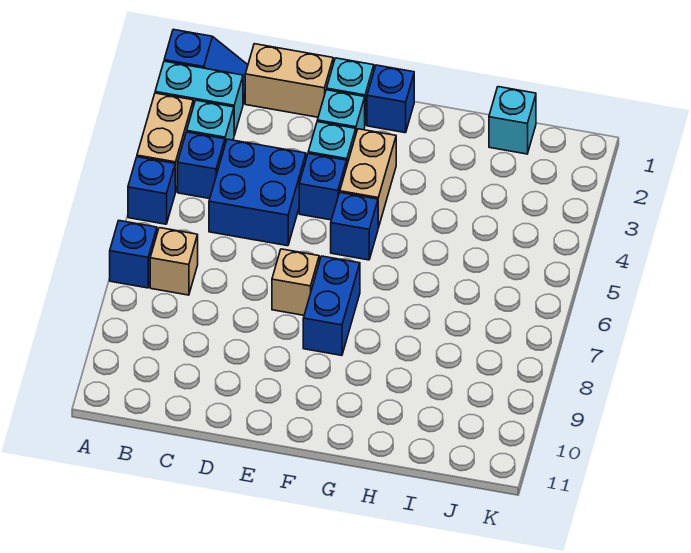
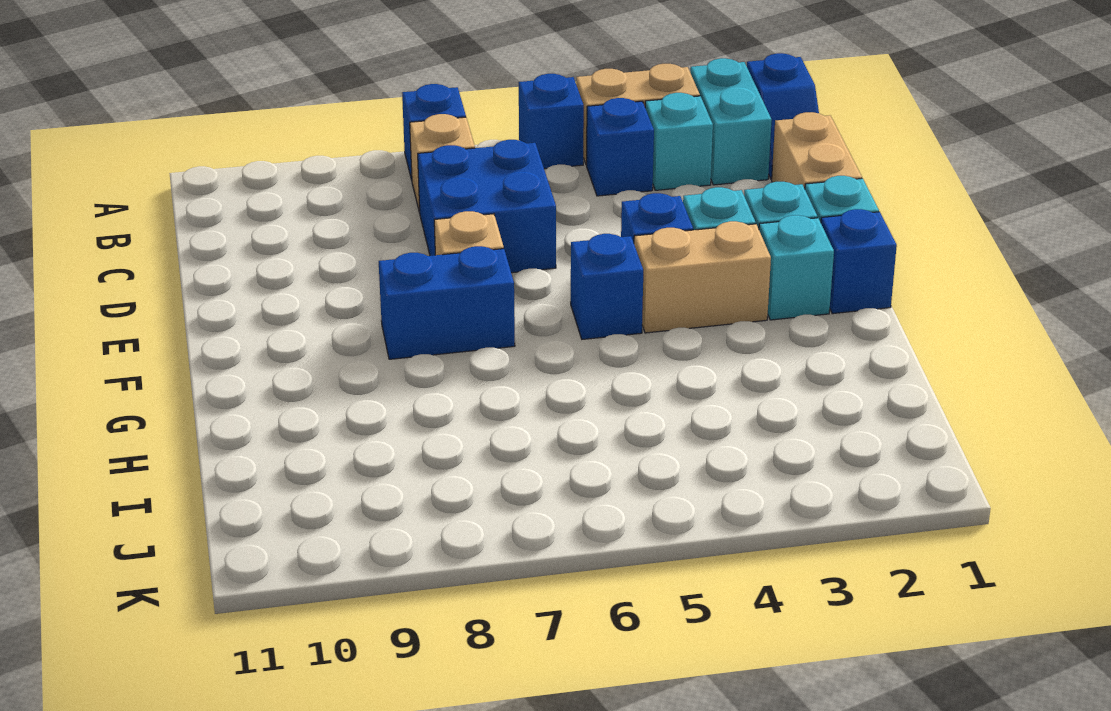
blue brick C4:D5 level 1 -> blue brick C6:D7 level 1
cyan brick I1 level 1 -> cyan brick F2 level 1

